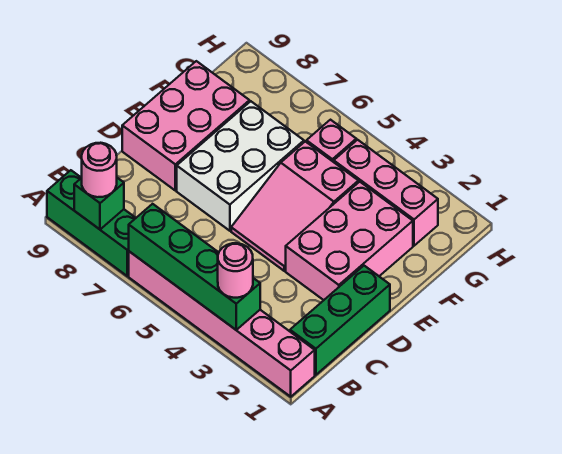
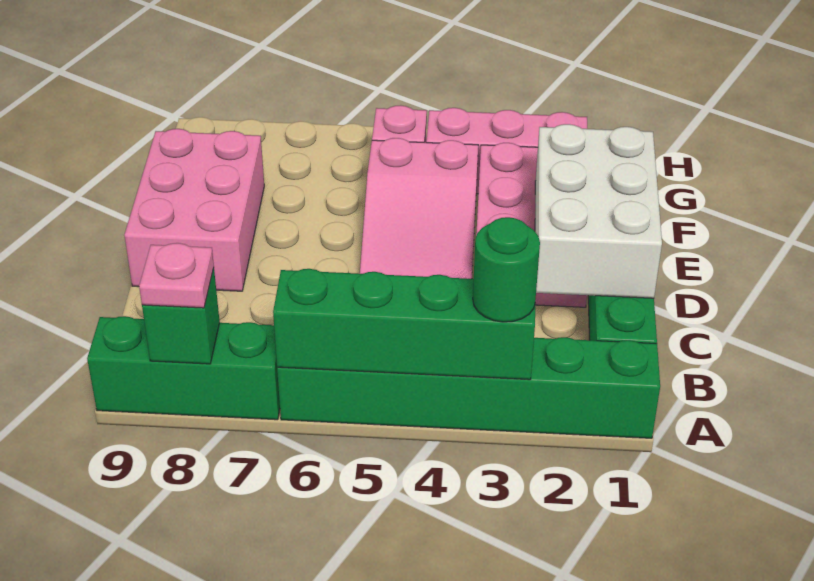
pink brick A1:A6 level 1 -> green brick A1:A6 level 1
pink round brick A3 level 3 -> green round brick A3 level 3
pink round brick A8 level 3 -> pink plate A8 level 3
white brick D6:F7 level 1 -> white brick C1:E2 level 2

